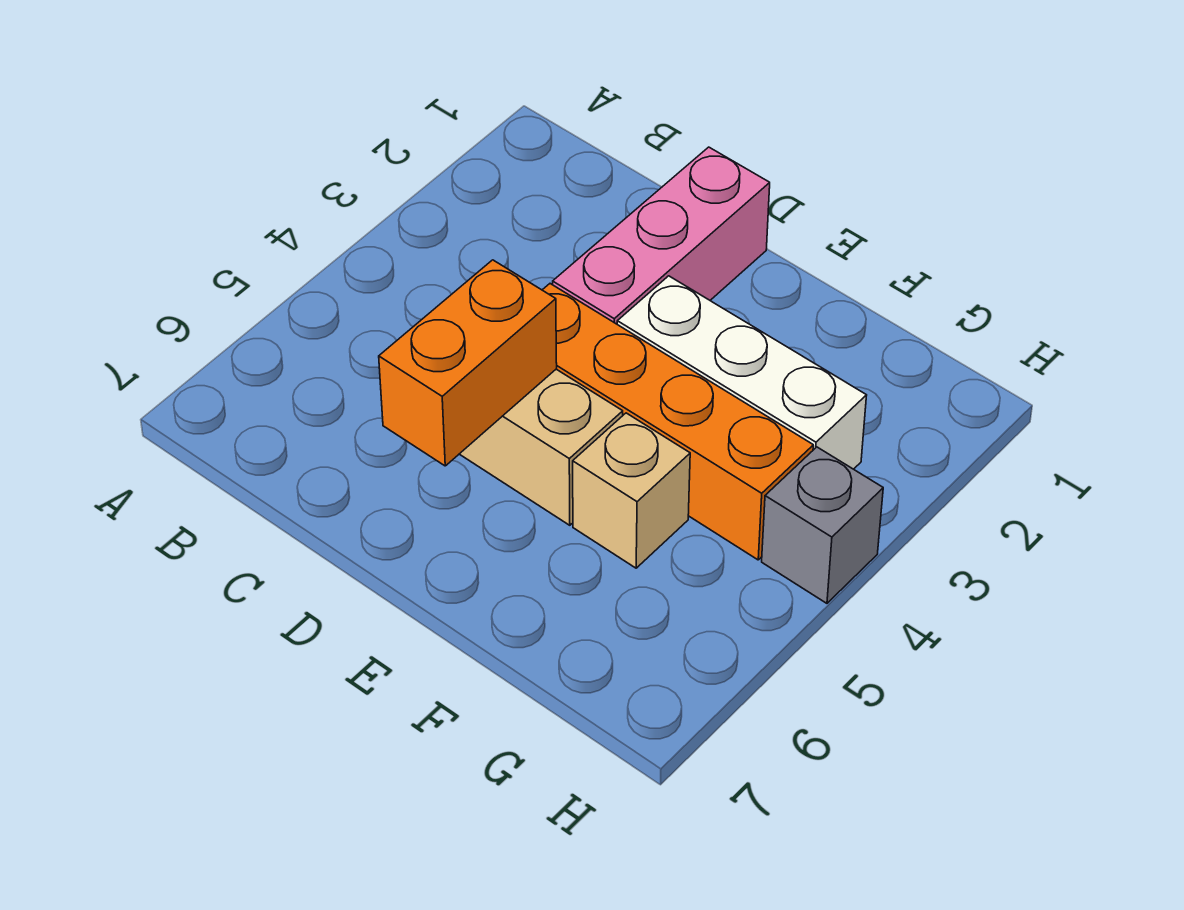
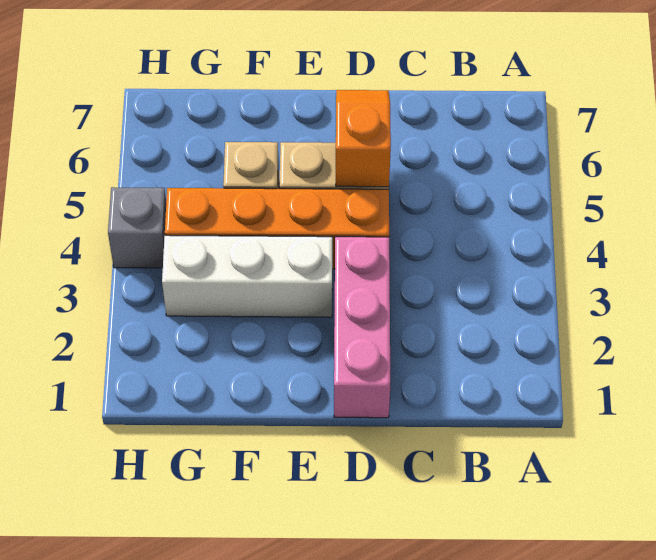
orange brick D5:D6 level 2 -> orange slope D5:D6 level 2 top 5

